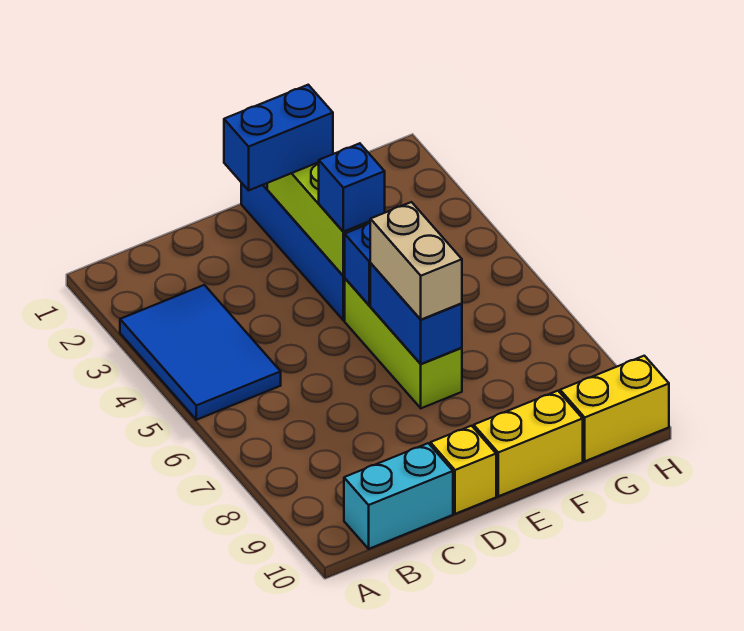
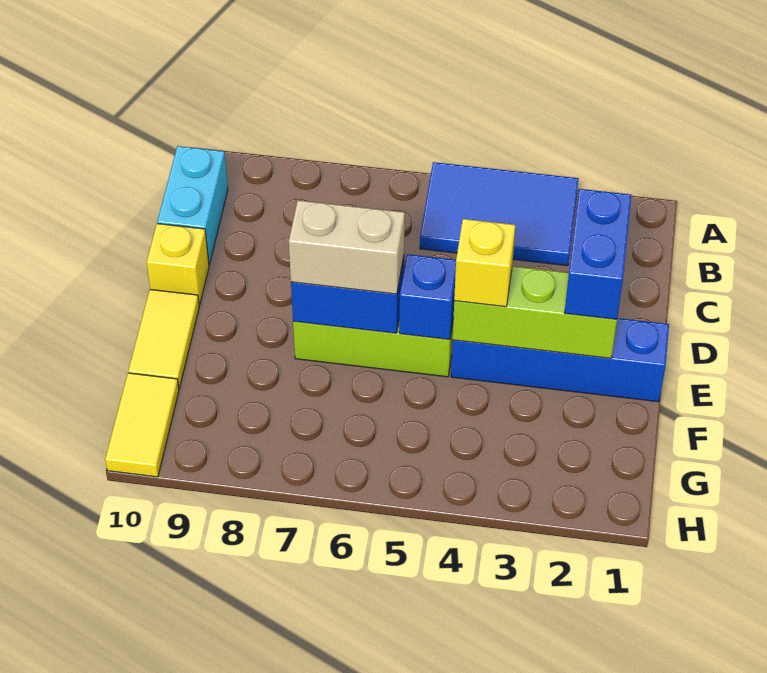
blue brick E4 level 3 -> yellow brick E4 level 3
yellow brick E10:F10 level 1 -> yellow tile E10:F10 level 1
yellow brick G10:H10 level 1 -> yellow tile G10:H10 level 1

